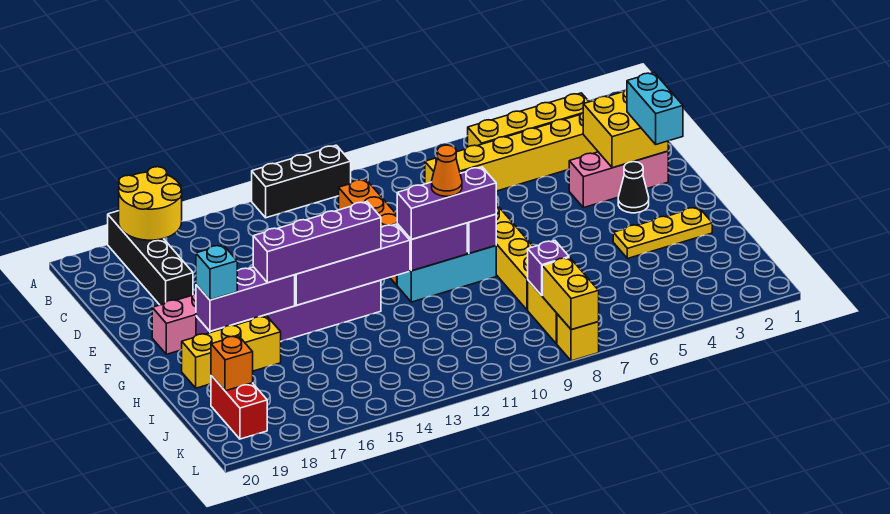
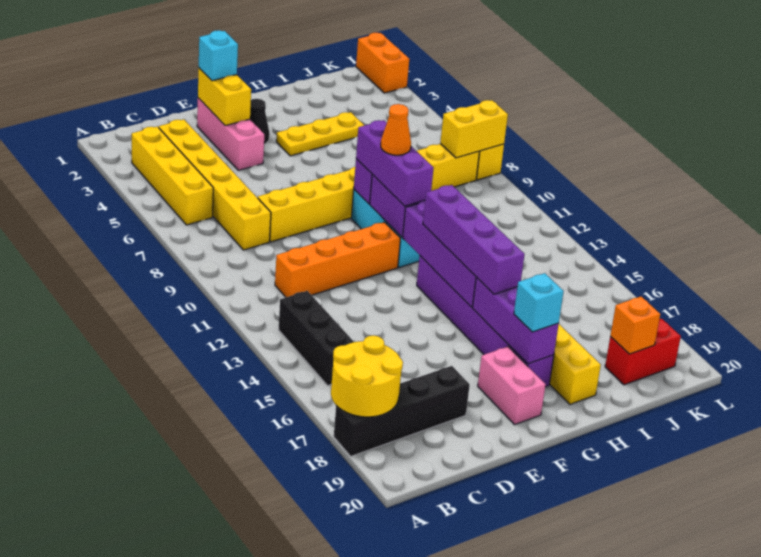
black brick A11:A13 level 1 -> black brick B13:B15 level 1
yellow brick D2:E3 level 2 -> yellow brick E2:E3 level 2
cyan brick E2:F2 level 3 -> cyan brick E2 level 3
yellow plate H2:H4 level 1 -> yellow plate G4:I4 level 1
purple brick J8 level 2 -> none
none -> orange brick L1:L2 level 1

